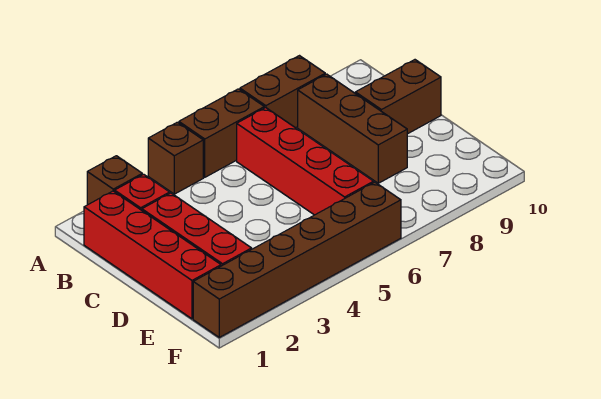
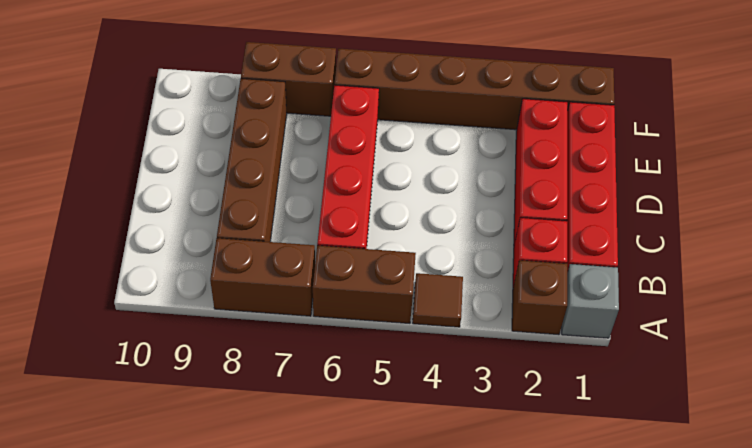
none -> grey brick A1 level 1
brown brick A4 level 1 -> brown tile A4 level 1
brown brick B8:D8 level 1 -> brown brick B8:E8 level 1
brown brick C9:C10 level 1 -> brown brick F7:F8 level 1

